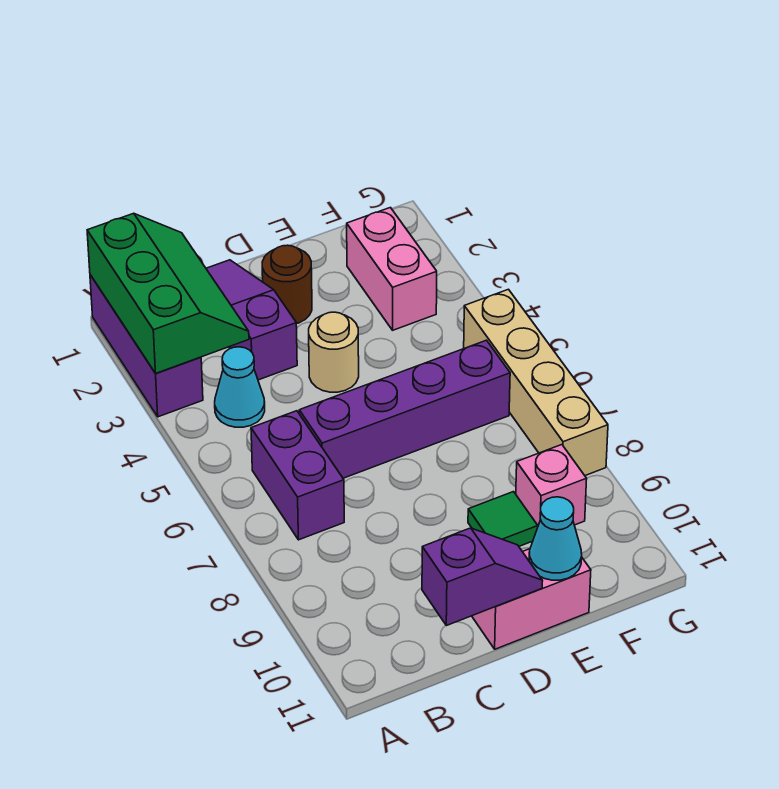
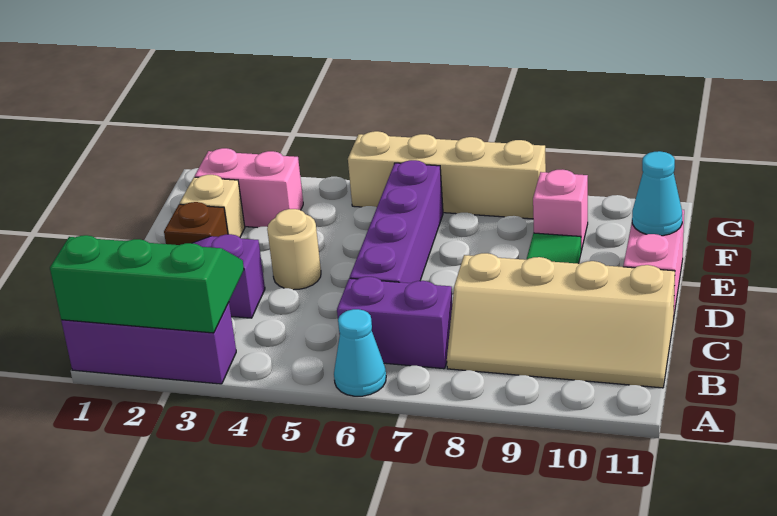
cyan cone B4 level 1 -> cyan cone A6 level 1
none -> tan slope B8:C11 level 1 top C
purple slope C11:D11 level 2 top C -> none
brown round brick D2 level 1 -> brown brick D2 level 1
none -> tan brick E2 level 1

